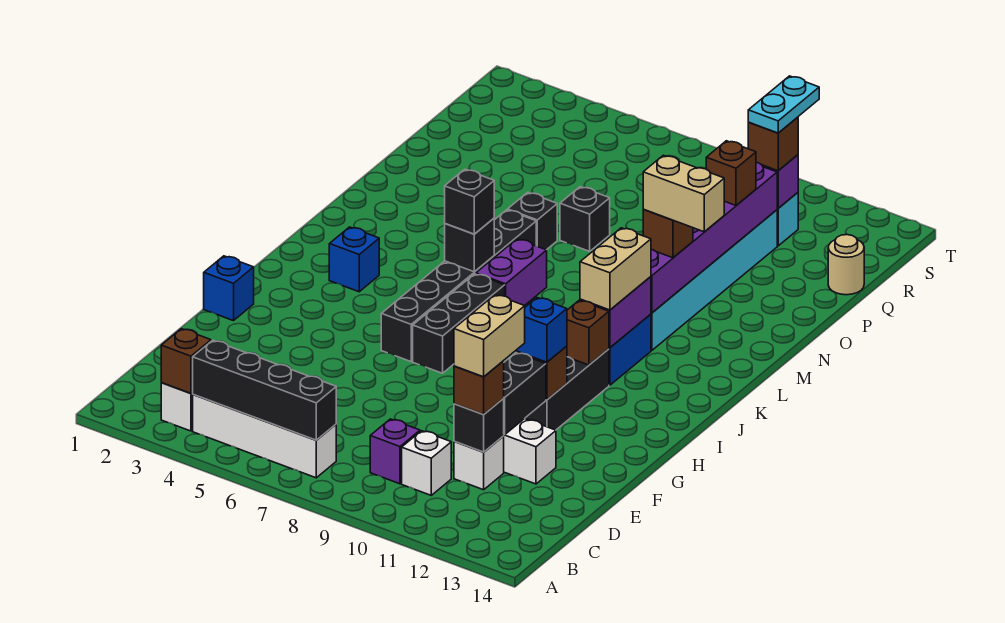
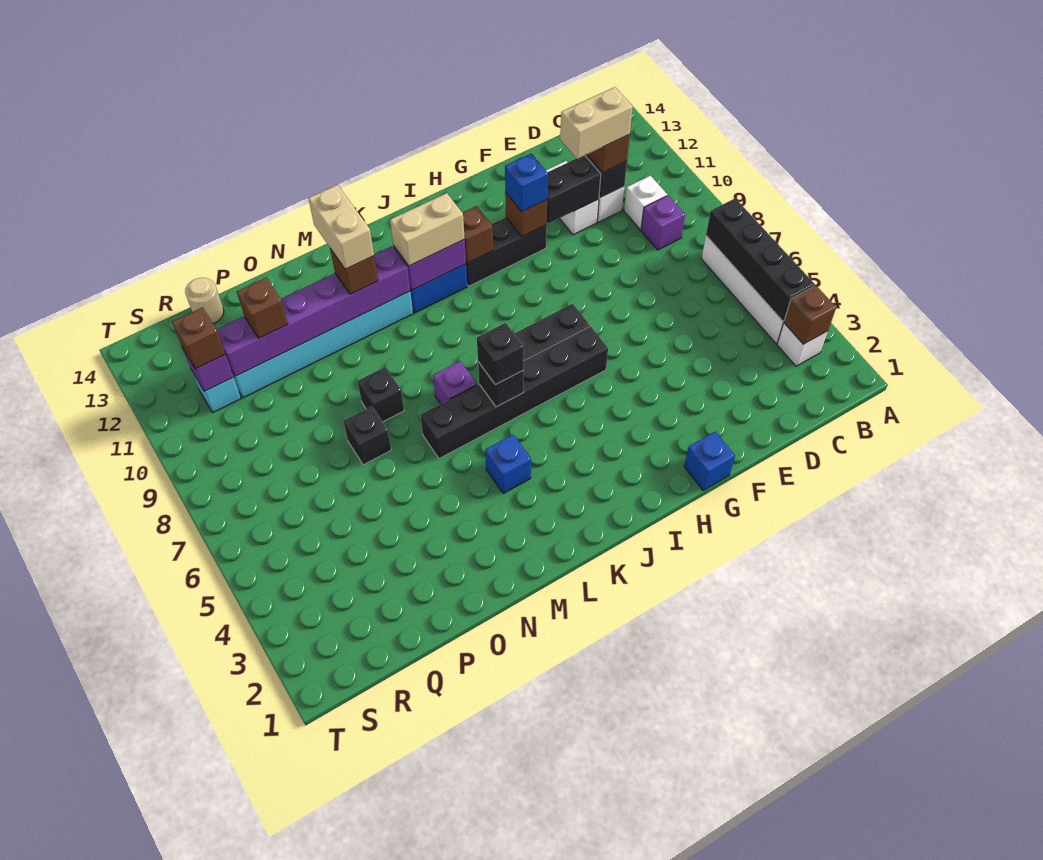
blue brick J3 level 1 -> blue brick L4 level 1
purple brick K7:L7 level 1 -> purple brick L7 level 1
black brick N6 level 1 -> black brick N8 level 1
cyan plate R11:S11 level 4 -> none

